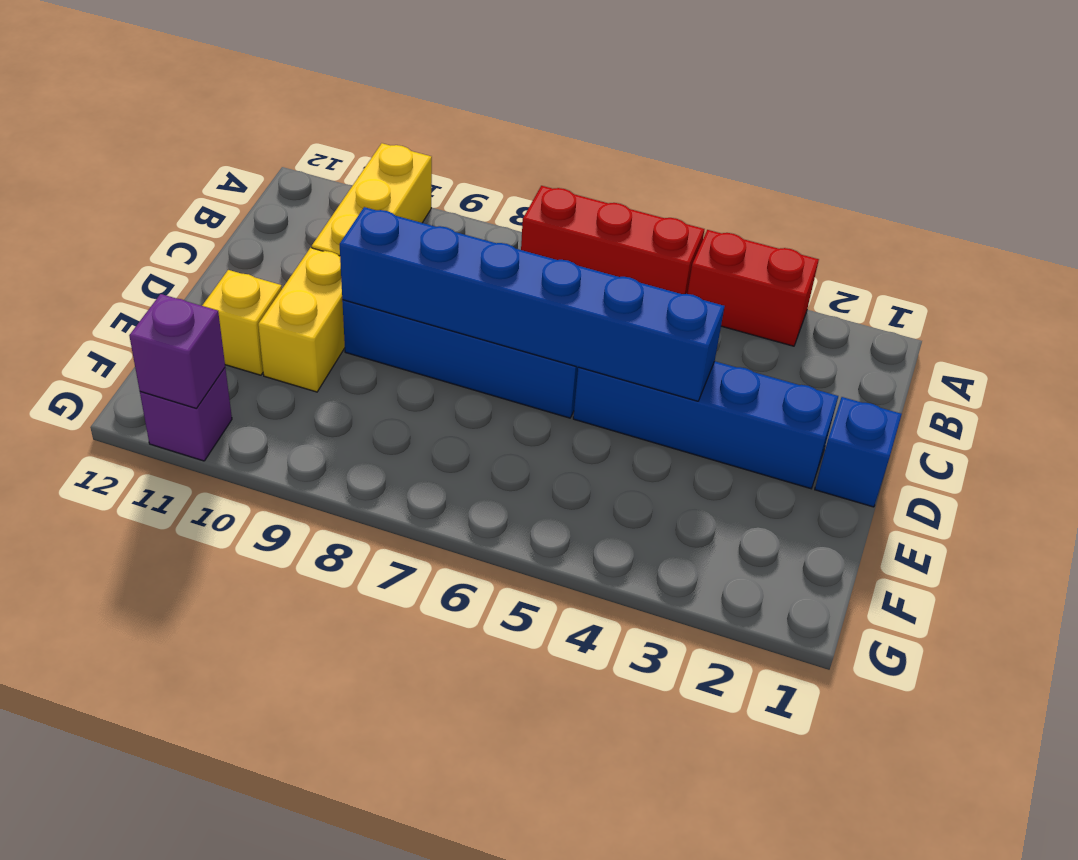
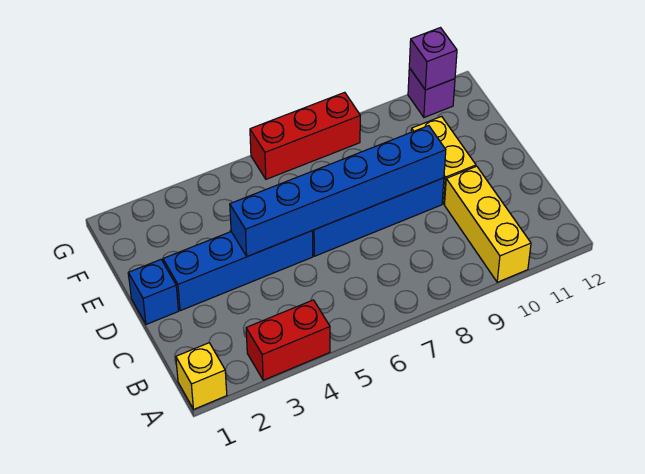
red brick A5:A7 level 1 -> red brick G6:G8 level 1
yellow brick E11 level 1 -> yellow brick A1 level 1

